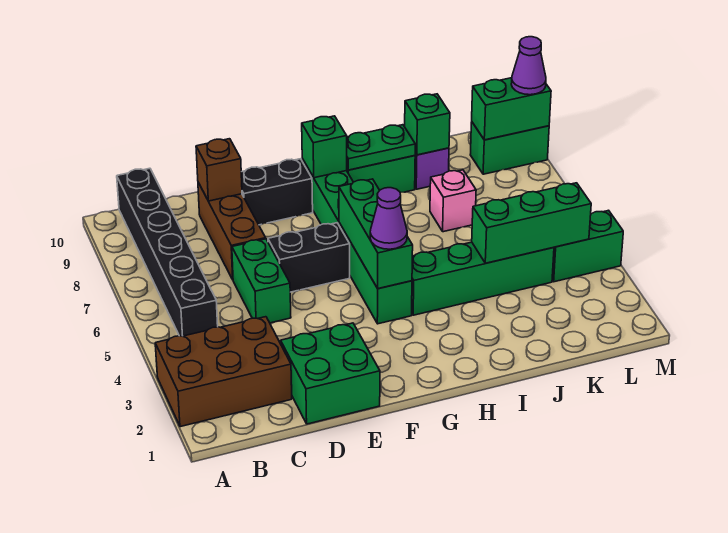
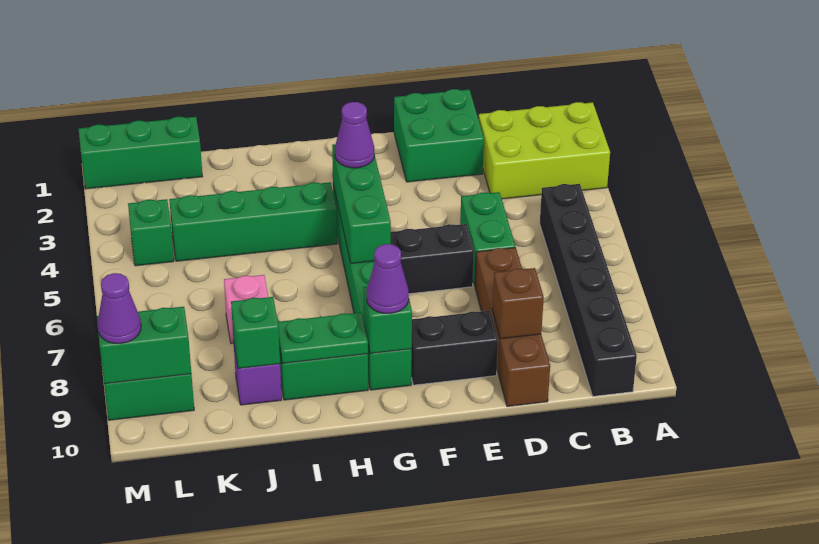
brown brick A2:C3 level 1 -> lime brick A2:C3 level 1
brown brick D7:D9 level 1 -> brown brick D7:D10 level 1
none -> purple cone G9 level 3
green brick J4:L4 level 2 -> green brick K1:M1 level 1
green brick L4:M4 level 1 -> green brick L4 level 1

